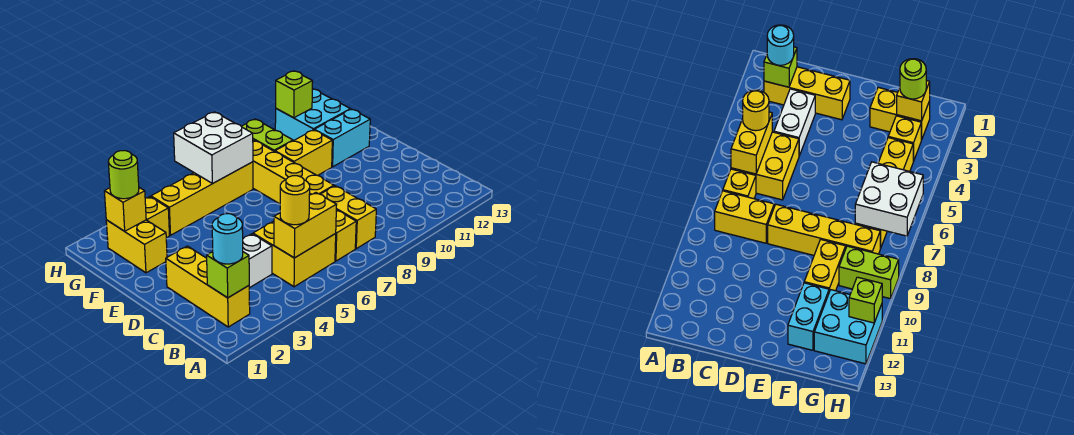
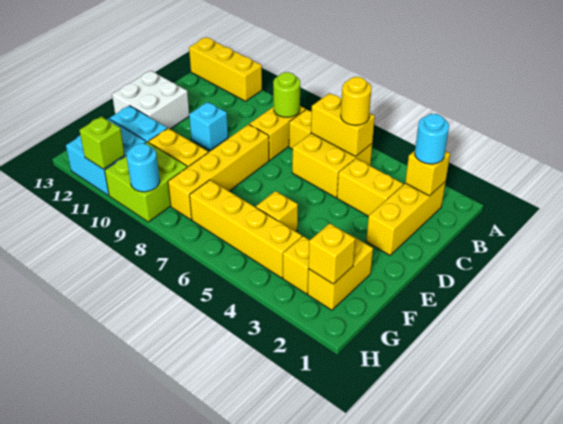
none -> yellow brick A11:A13 level 1
lime brick B2 level 2 -> yellow brick B2 level 2
white brick C3:C4 level 1 -> yellow brick C3:C4 level 1
none -> cyan brick D10 level 1
none -> yellow brick F5 level 1
lime round brick G2 level 3 -> lime round brick B8 level 2
white brick G6:H7 level 2 -> white brick D12:E13 level 1
lime brick G9:H9 level 1 -> lime brick G9:H10 level 1
none -> cyan round brick H9 level 2

